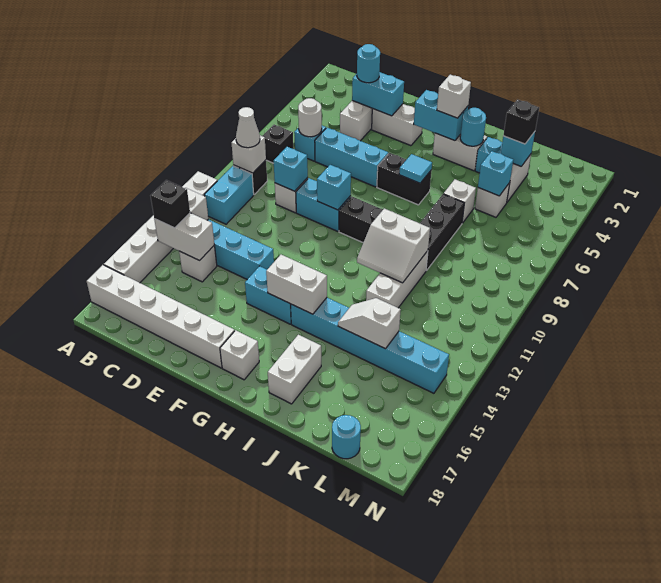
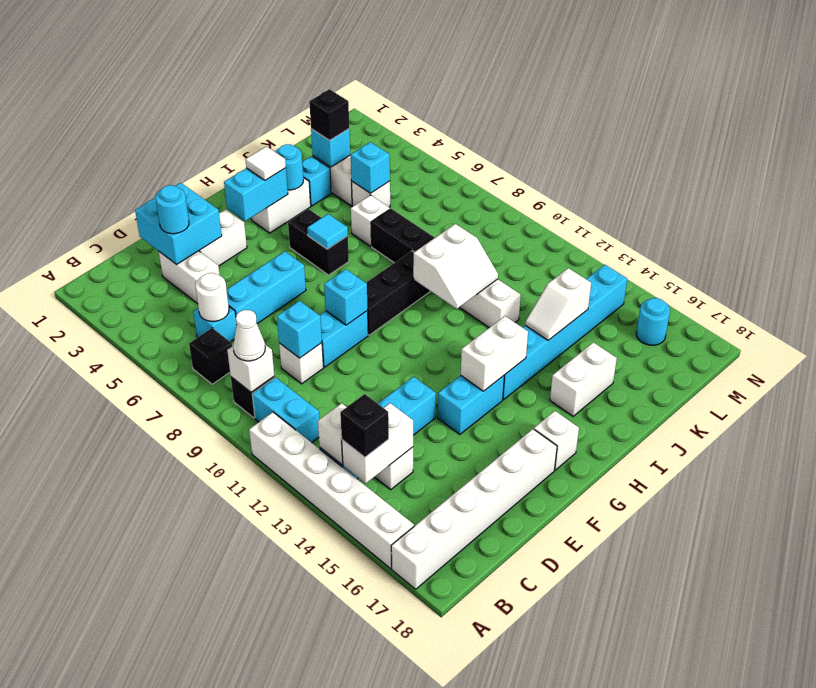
cyan brick D3:E3 level 2 -> cyan brick D2:E3 level 2
black brick G6:H6 level 1 -> black brick H5:H6 level 1
white brick H3 level 3 -> white tile H3 level 3
white brick I16:I17 level 1 -> white brick I16:J16 level 1
cyan round brick L18 level 1 -> cyan round brick M16 level 1

